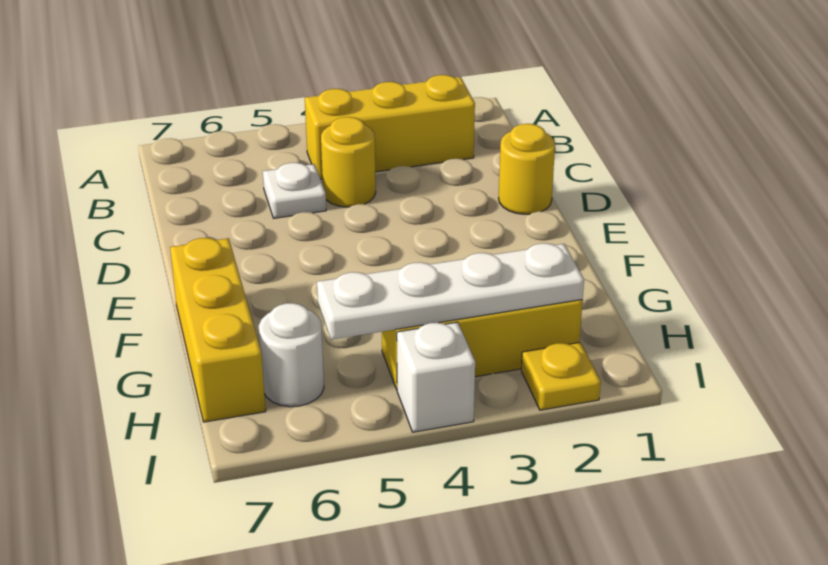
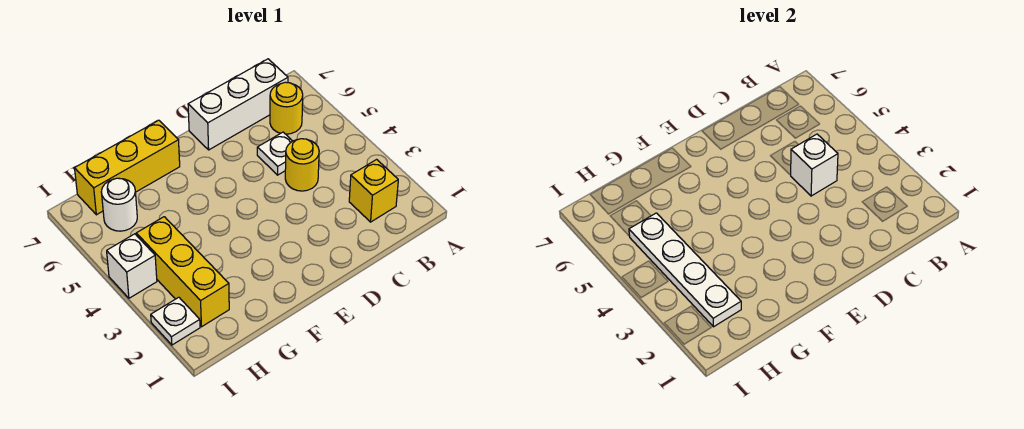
yellow brick B2:B4 level 1 -> yellow brick B2 level 1
none -> white brick B7:D7 level 1
none -> white brick C4 level 2
yellow round brick D1 level 1 -> yellow round brick B6 level 1
yellow plate I2 level 1 -> white plate I2 level 1

